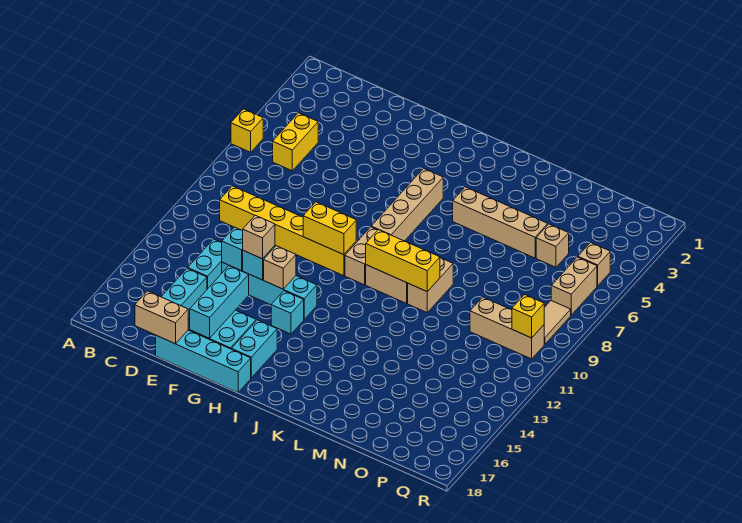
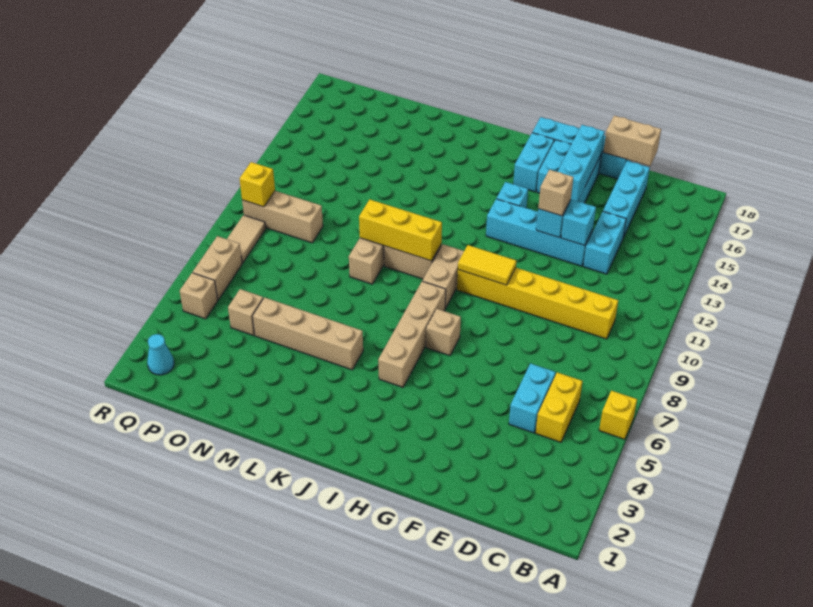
none -> cyan brick D5:D6 level 1
yellow brick G10:H10 level 2 -> yellow tile G10:H10 level 2
tan brick G13 level 2 -> tan brick H7 level 1
none -> cyan cone Q2 level 1

